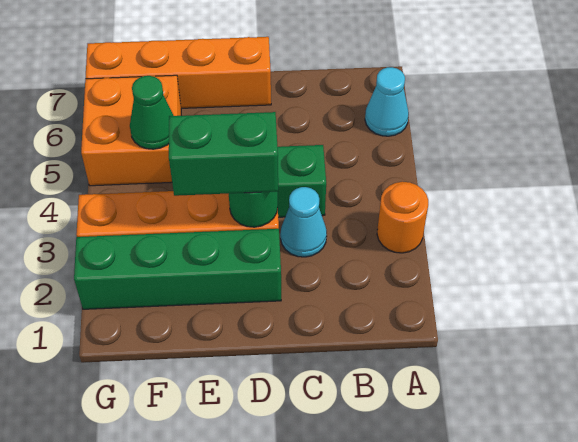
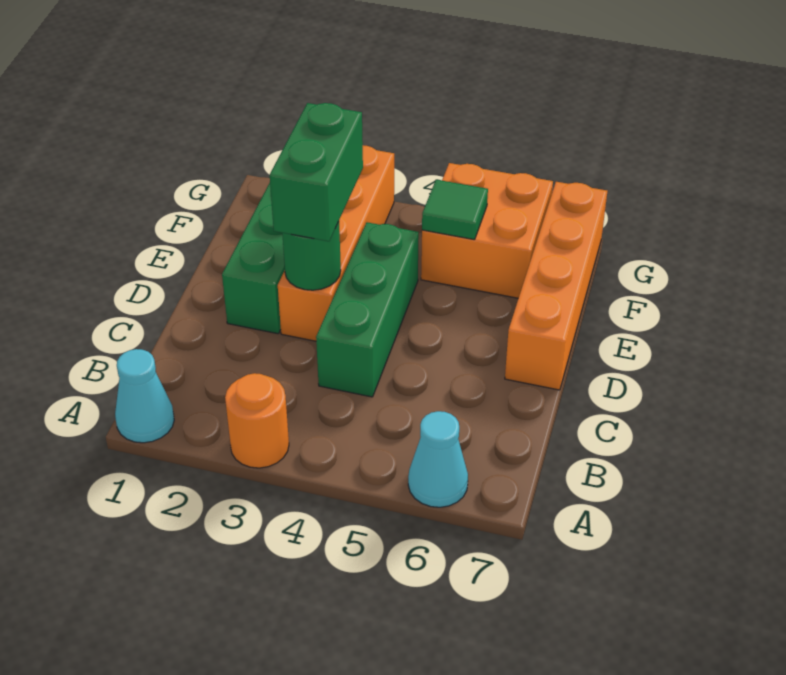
cyan cone C3 level 1 -> cyan cone A1 level 1
green cone F5 level 2 -> green tile F5 level 2

